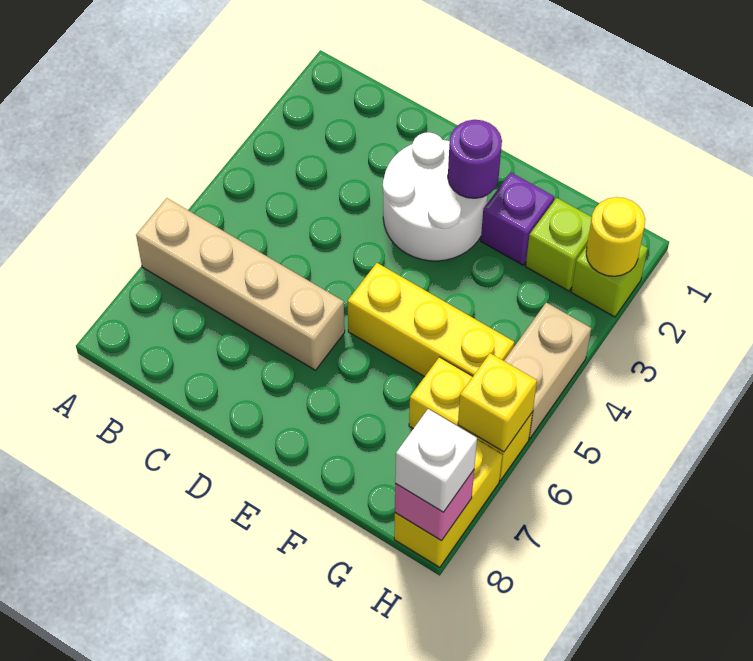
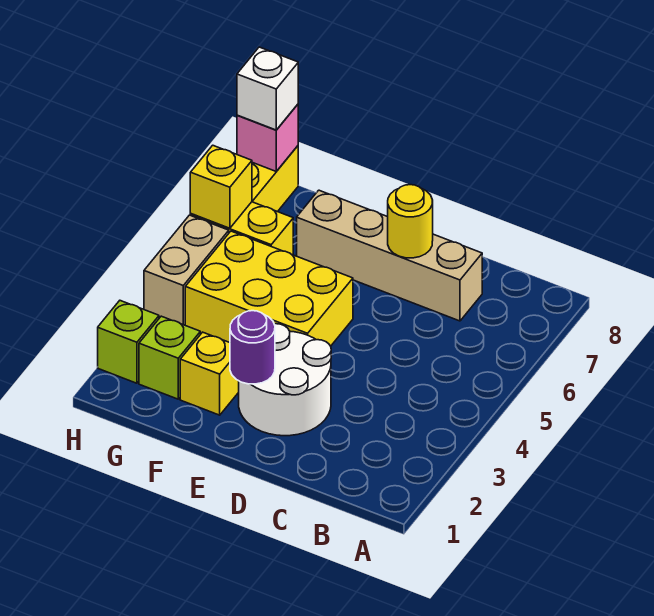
tan brick A6:D6 level 1 -> tan brick C7:F7 level 1
yellow brick E5:G5 level 1 -> yellow brick E4:G5 level 1
purple brick F2 level 1 -> yellow brick F2 level 1
yellow round brick H2 level 2 -> yellow round brick D7 level 2

